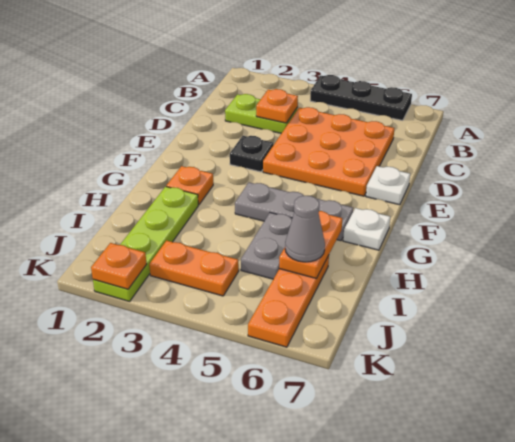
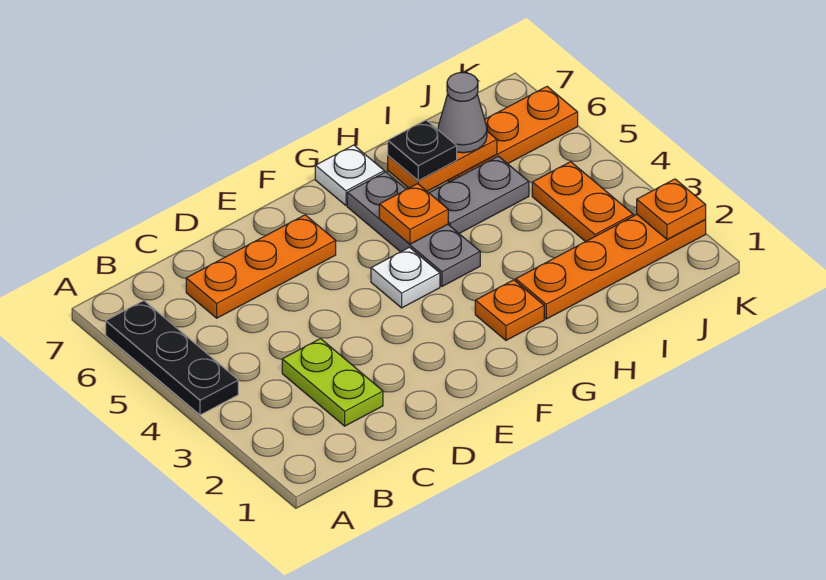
orange plate C3 level 2 -> orange plate G5 level 2
orange plate C4:E6 level 1 -> orange plate C6:E6 level 1
black plate E3 level 1 -> black plate H6 level 3
white plate E7 level 1 -> white plate F4 level 1
lime plate H2:K2 level 1 -> orange plate H2:K2 level 1

